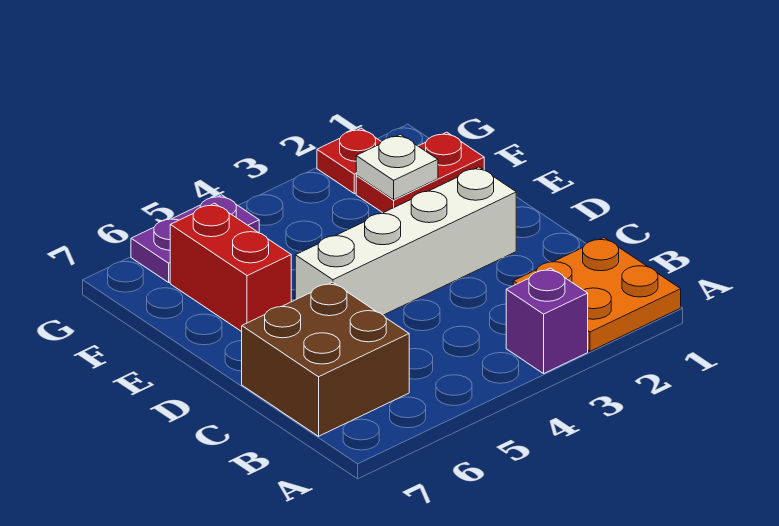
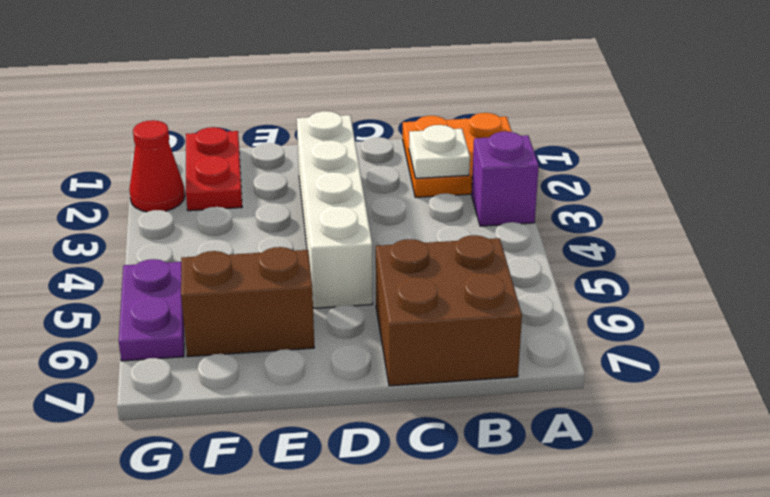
red brick E6:F6 level 1 -> brown brick E6:F6 level 1
white plate F2 level 2 -> white plate B2 level 2
red plate G2 level 1 -> red cone G2 level 1

